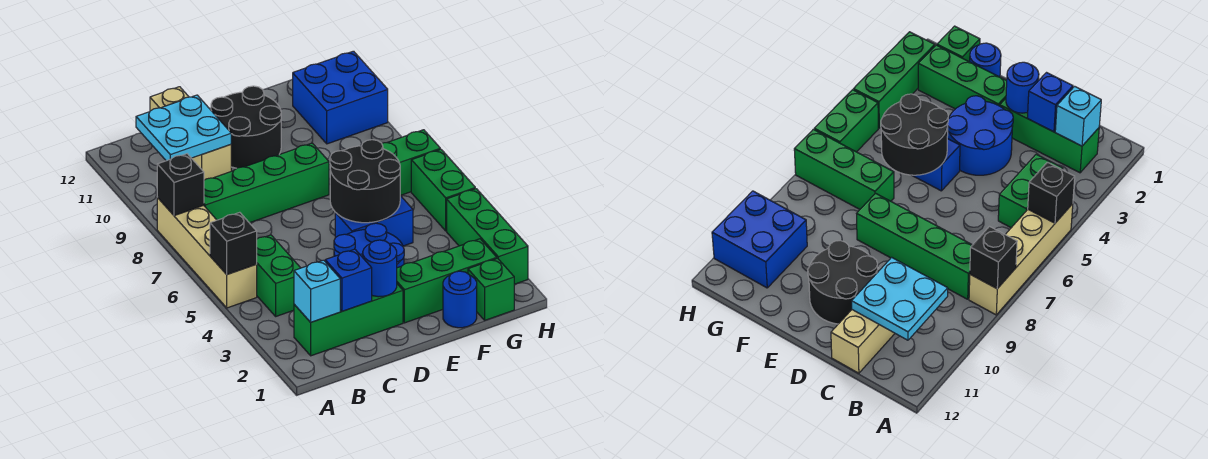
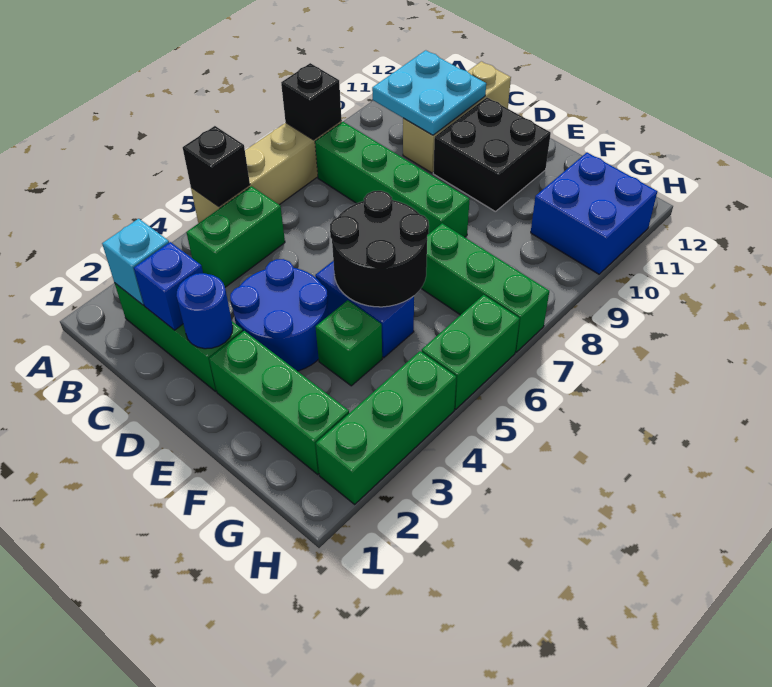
black round brick D10:E11 level 1 -> black brick D10:E11 level 1
blue round brick F1 level 1 -> none
green brick G1 level 1 -> green brick F4 level 1

